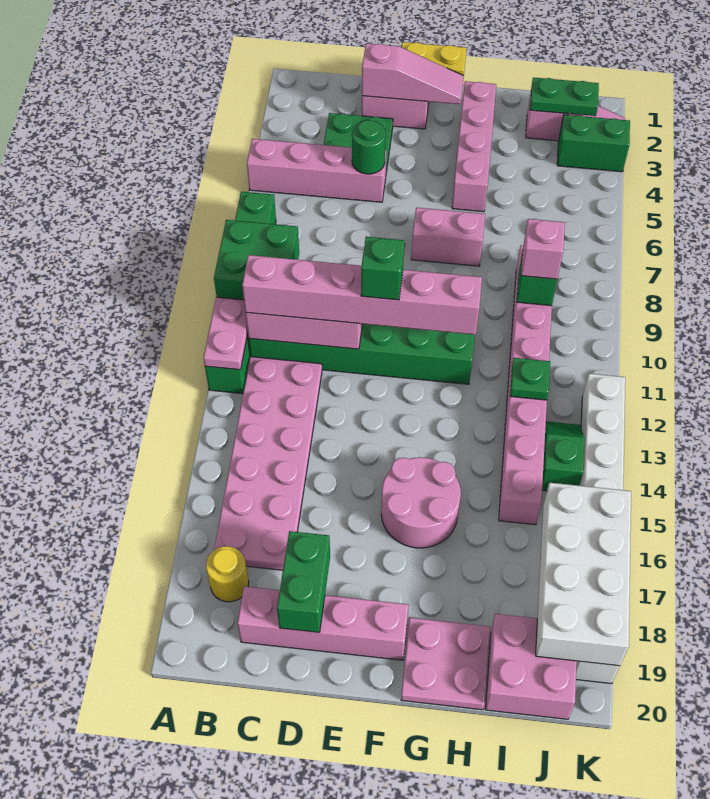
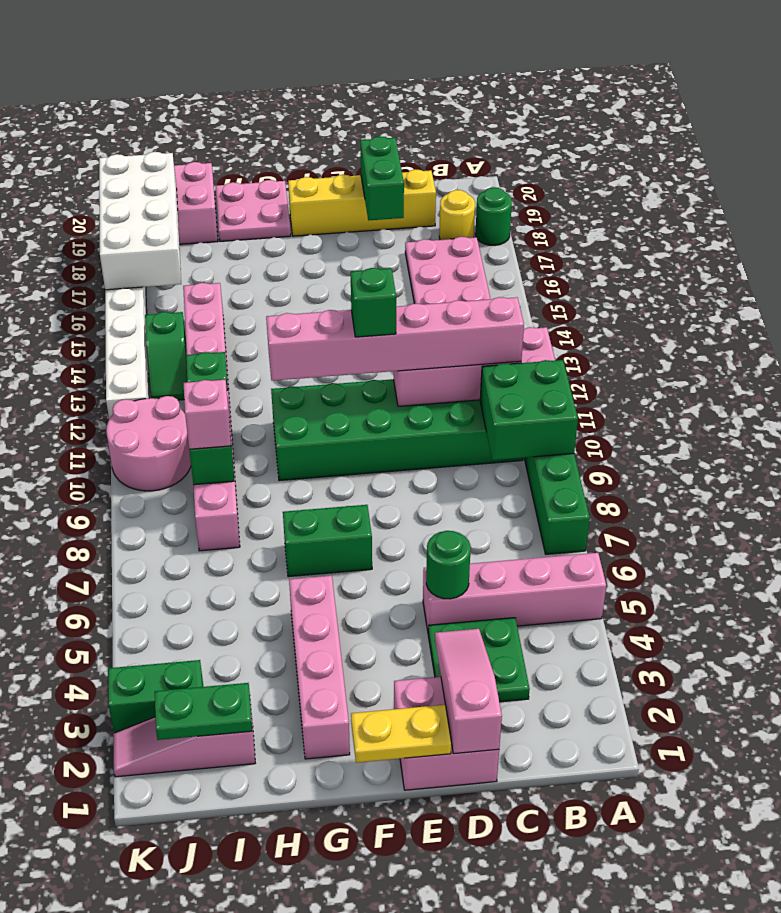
none -> green round brick A18 level 1
pink brick C19:F19 level 1 -> yellow brick C19:F19 level 1
pink slope D2:F2 level 2 top D -> pink slope D1:D3 level 2 top 1
pink brick F7:G7 level 1 -> green brick F7:G7 level 1
pink round brick F15:G16 level 1 -> pink round brick J10:K11 level 1

